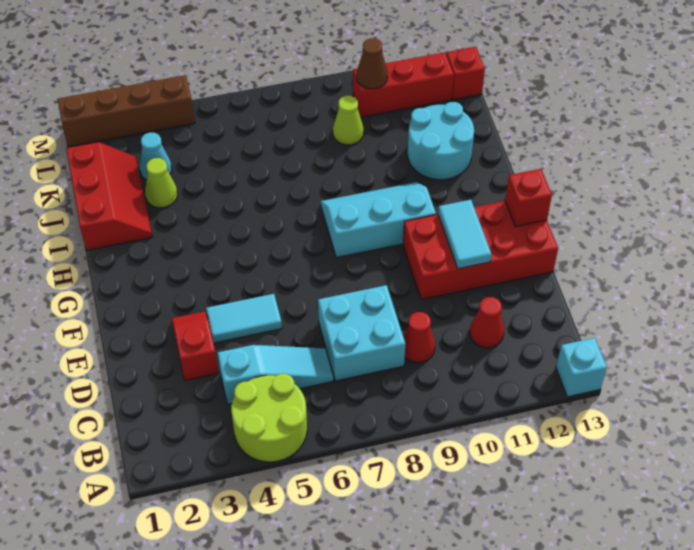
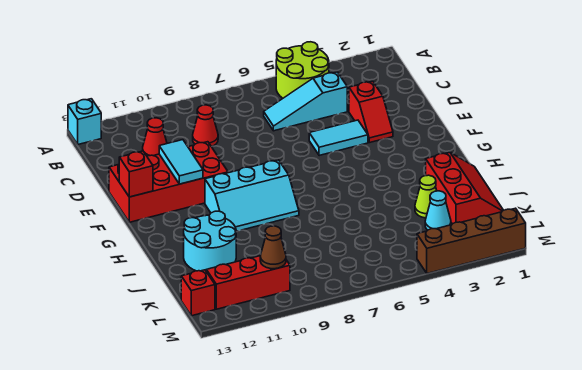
cyan brick C7:D8 level 1 -> none
red slope I1:K2 level 1 top 1 -> red slope I1:K2 level 1 top 2
lime cone K9 level 1 -> none

